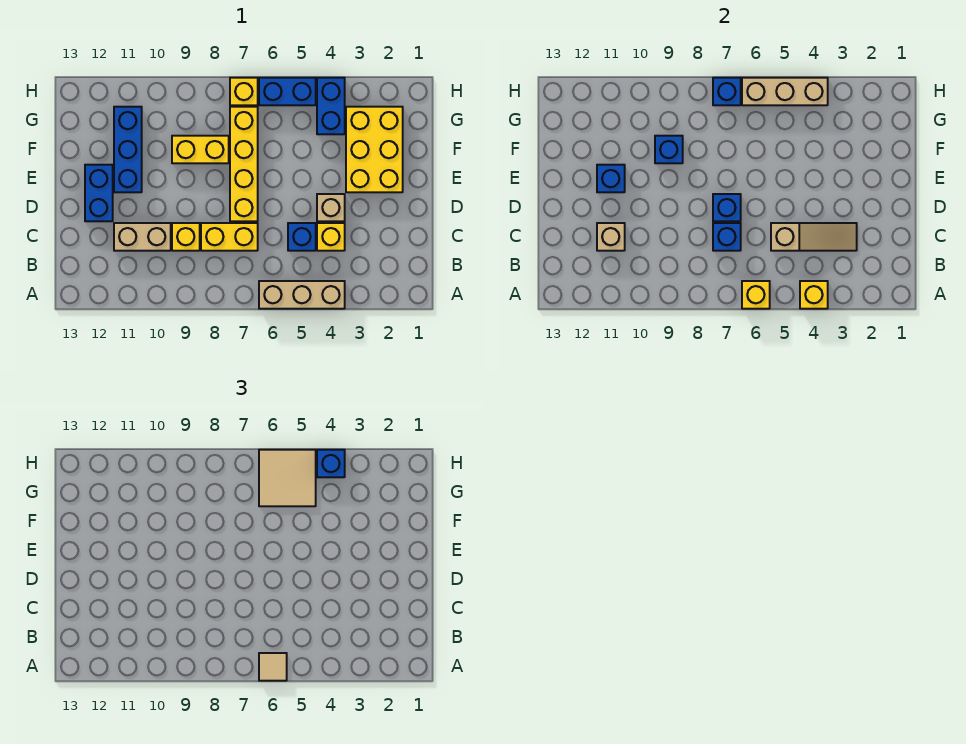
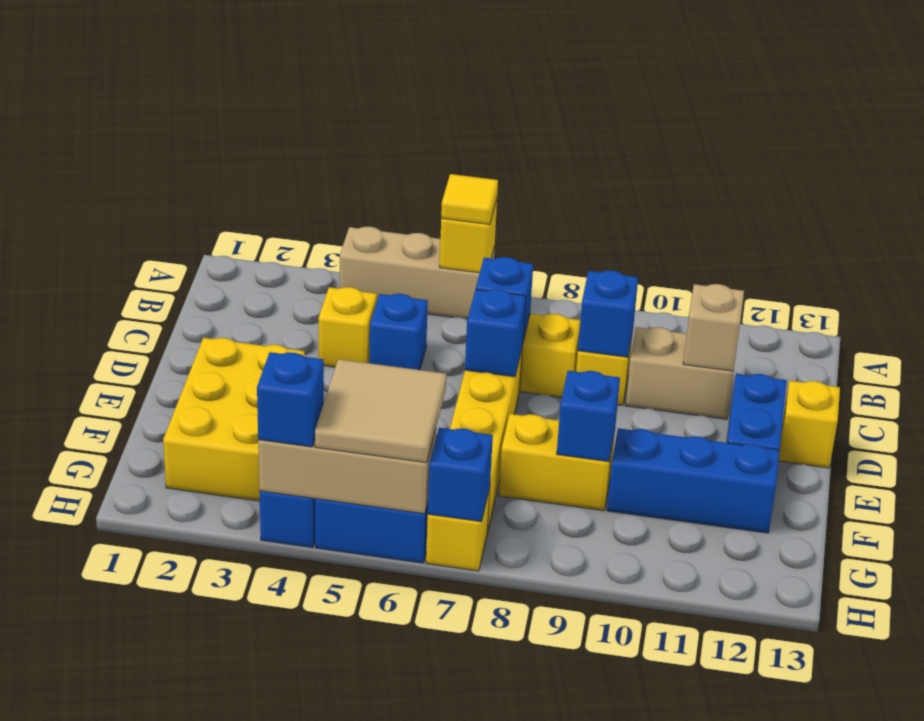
yellow brick A4 level 2 -> yellow brick D13 level 1
tan tile A6 level 3 -> yellow tile A6 level 3
tan slope C3:C5 level 2 top 5 -> none
tan brick D4 level 1 -> none
blue brick E11:G11 level 1 -> blue brick F10:F12 level 1
blue brick E11 level 2 -> blue brick C9 level 2

